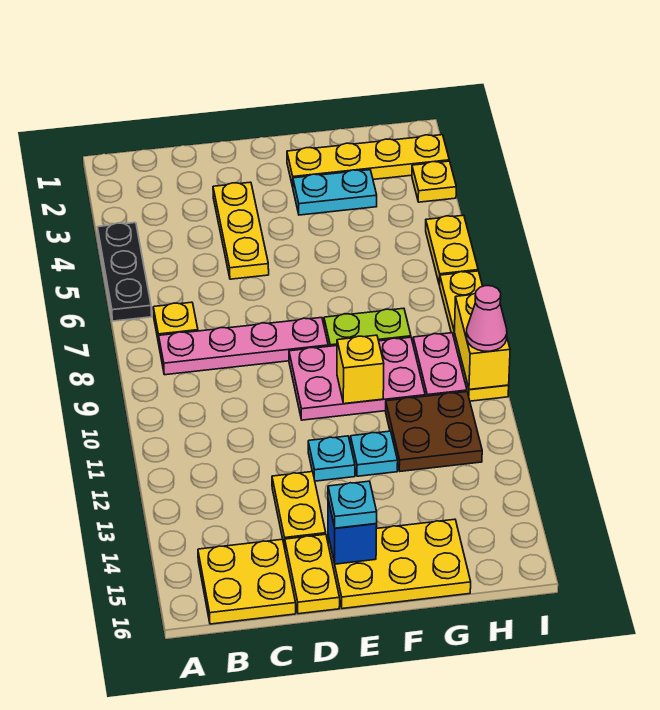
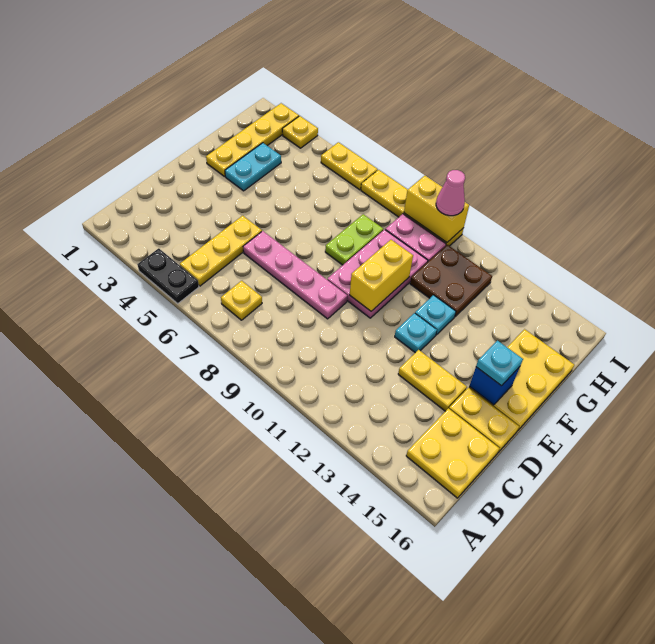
black plate A4:A6 level 1 -> black plate A4:A5 level 1
pink plate B8:E8 level 1 -> pink plate D6:D9 level 1
yellow plate D3:D5 level 1 -> yellow plate B5:D5 level 1
yellow brick F10 level 2 -> yellow brick E10:F10 level 2

